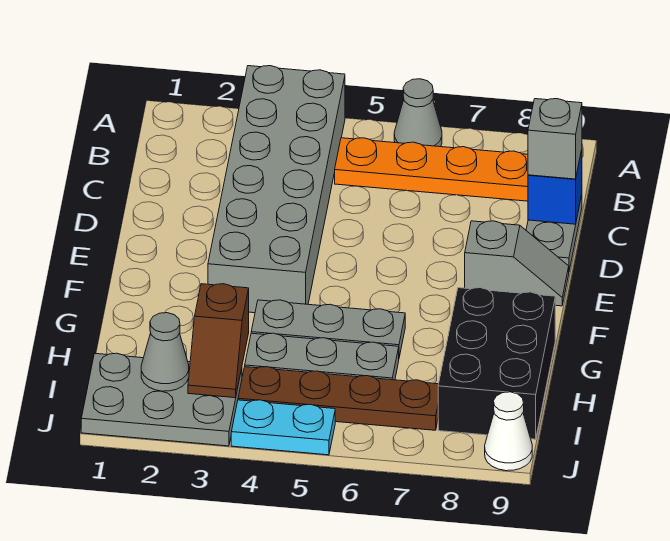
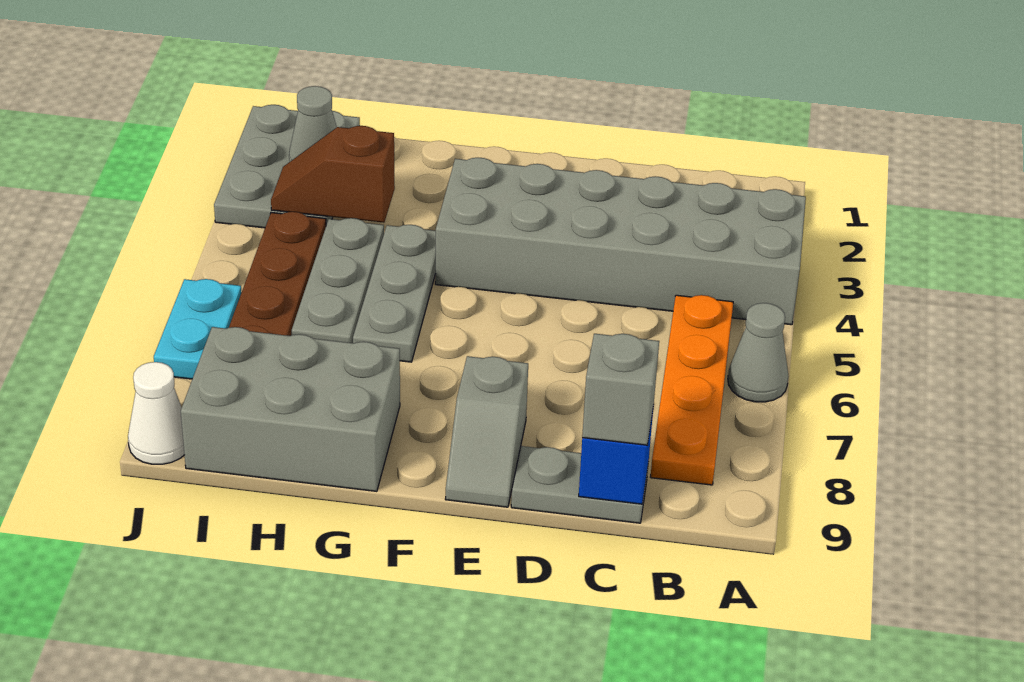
black brick G8:I9 level 1 -> grey brick G8:I9 level 1
cyan plate J4:J5 level 1 -> cyan plate J6:J7 level 1

